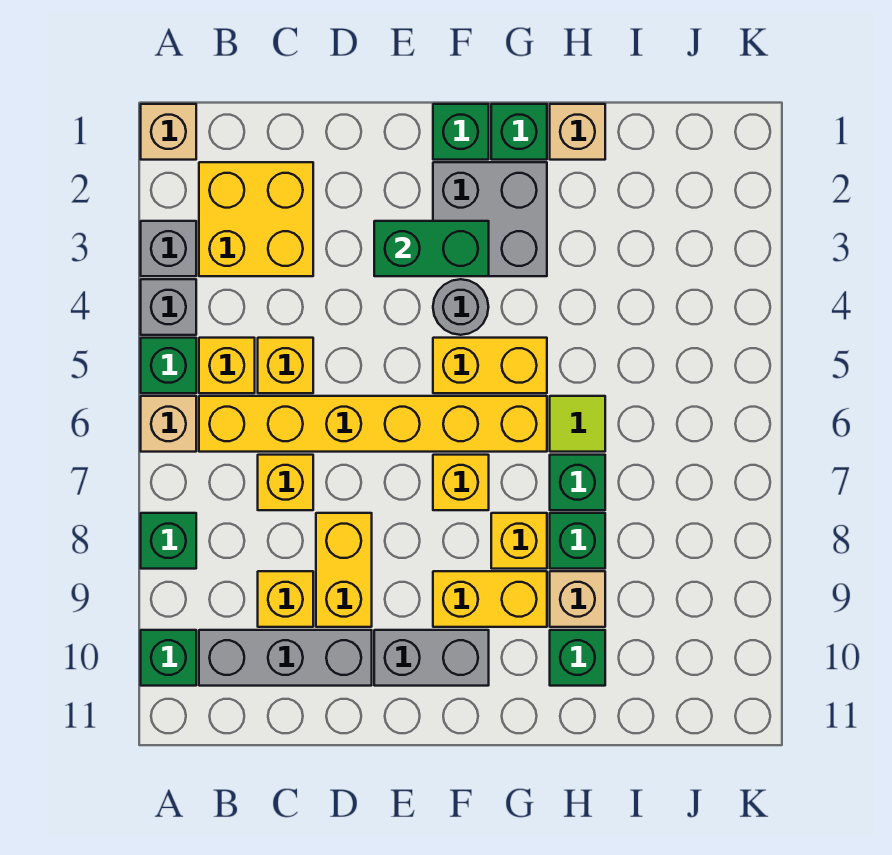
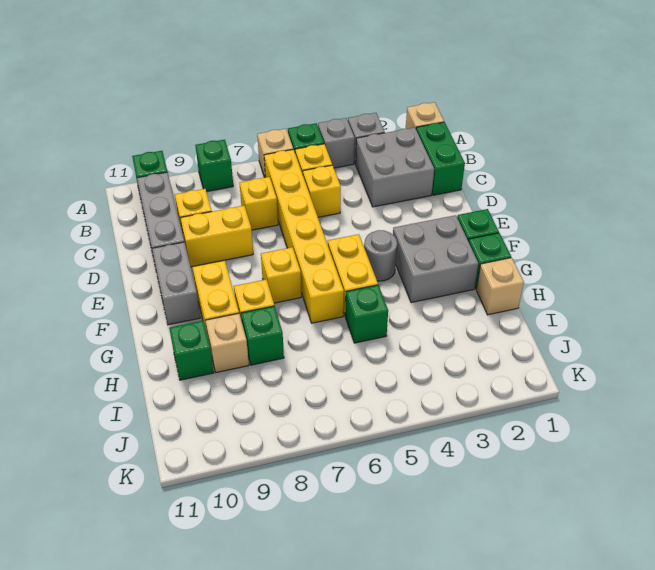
yellow brick B2:C3 level 1 -> grey brick B2:C3 level 1
green brick E3:F3 level 2 -> green brick B1:C1 level 1
lime tile H6 level 1 -> none
green brick H7 level 1 -> green brick H5 level 1

